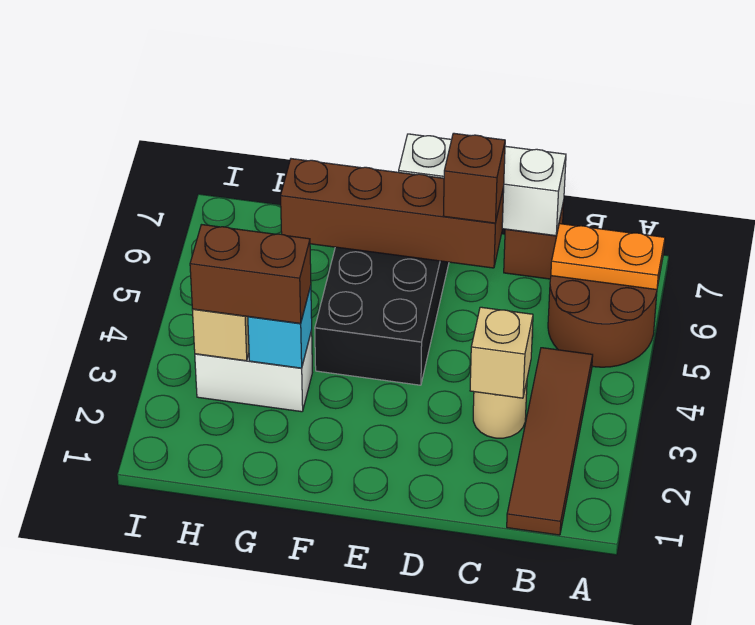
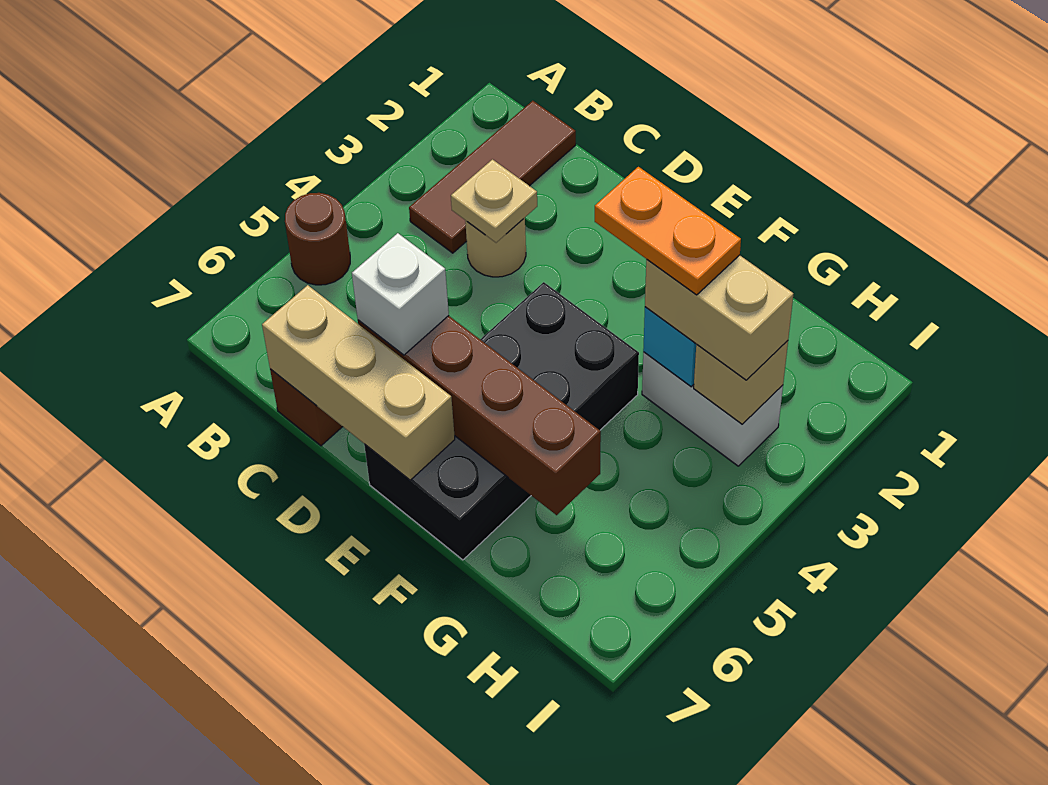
brown round brick A5:B6 level 1 -> brown round brick A5 level 1
orange plate A6:B6 level 2 -> orange plate F3:G3 level 4
brown tile B1:B4 level 1 -> brown tile B1:B3 level 1
tan brick C3 level 2 -> tan plate C3 level 2
white brick C7:E7 level 2 -> tan brick C7:E7 level 2
brown brick D6 level 3 -> white brick D6 level 3
brown brick G3:H3 level 3 -> tan brick G3:H3 level 3

